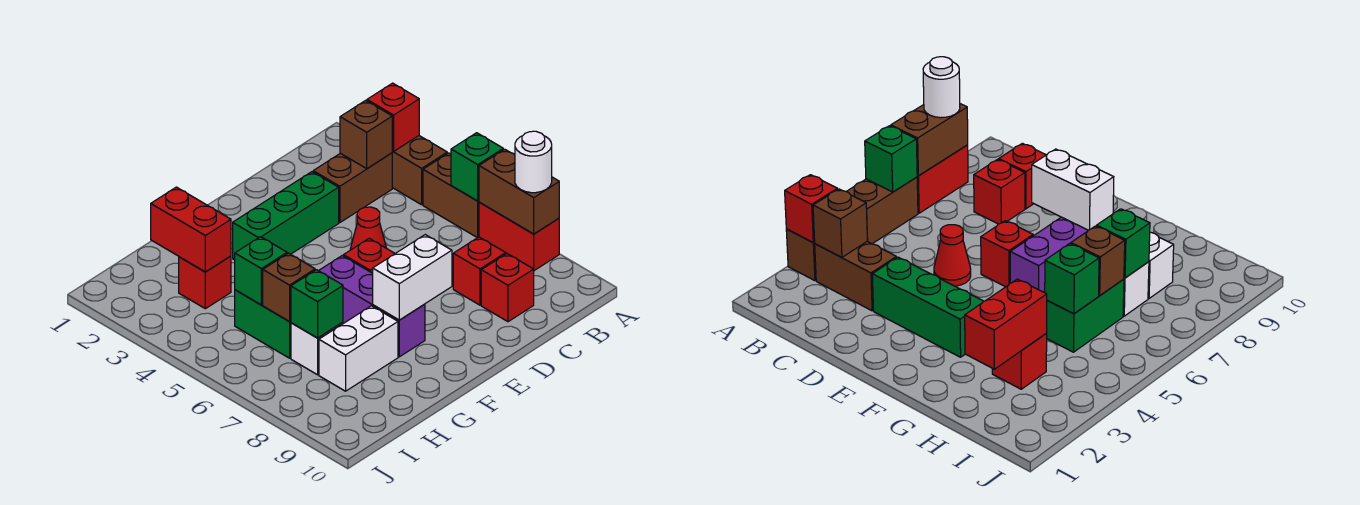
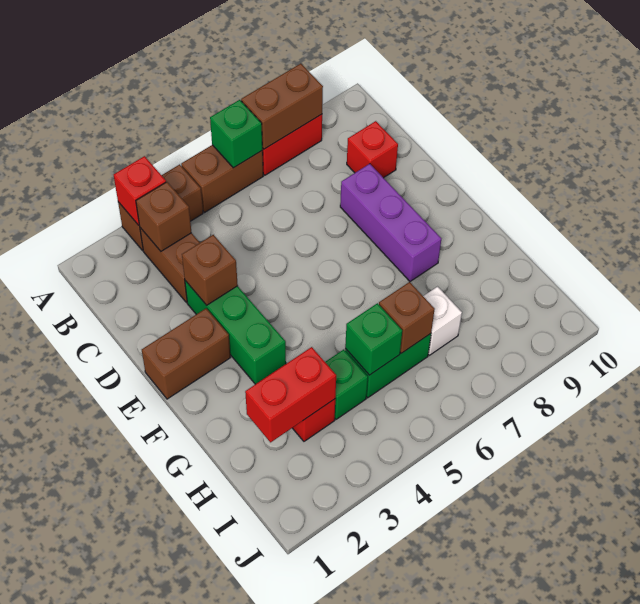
white round brick A8 level 3 -> none
red brick C8 level 1 -> none
none -> brown brick D3 level 2
red cone D5 level 1 -> none
none -> brown brick E1:E2 level 1
red brick E6 level 1 -> none
white brick E8:F8 level 2 -> none
purple brick F6:F8 level 1 -> purple brick D8:F8 level 1
white brick G8:H8 level 1 -> none
green brick H7 level 2 -> green brick H4 level 1

